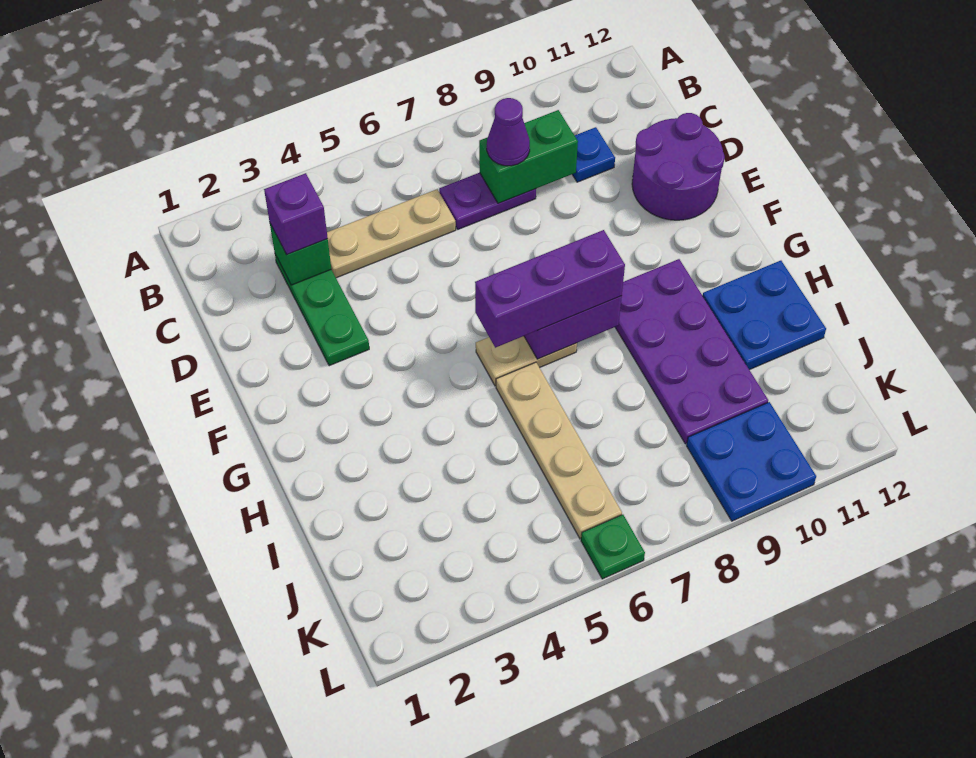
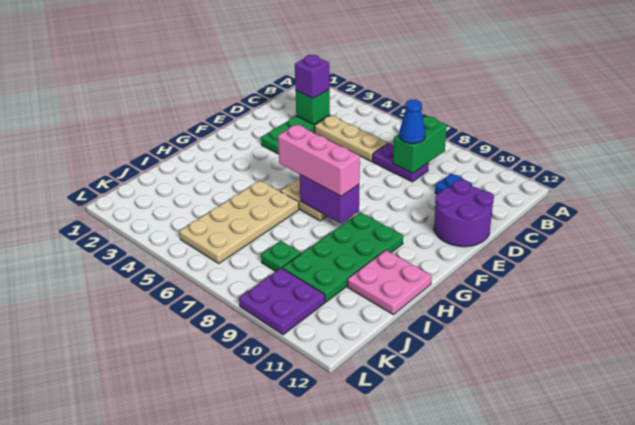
green brick C8:C9 level 2 -> green brick B8:C8 level 2
purple cone C8 level 3 -> blue cone C8 level 3
purple brick G6:G8 level 3 -> pink brick G6:G8 level 3
purple plate G9:J10 level 1 -> green plate G9:J10 level 1
tan plate H6:K6 level 1 -> tan plate H5:K6 level 1
blue plate H11:I12 level 1 -> pink plate H11:I12 level 1
blue plate K9:L10 level 1 -> purple plate K9:L10 level 1
green plate L6 level 1 -> green plate J8 level 1

